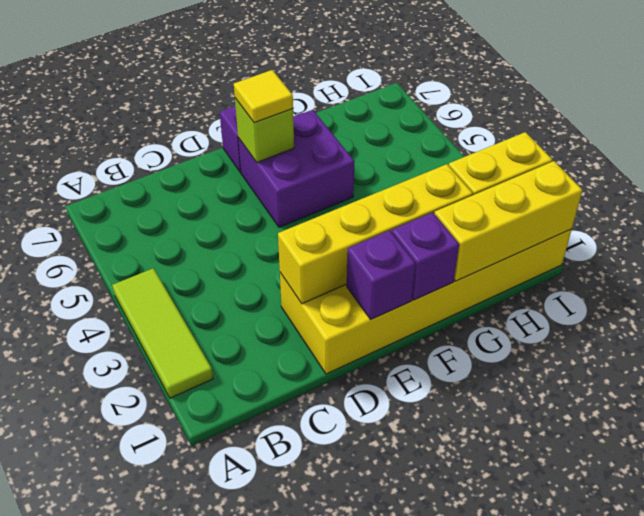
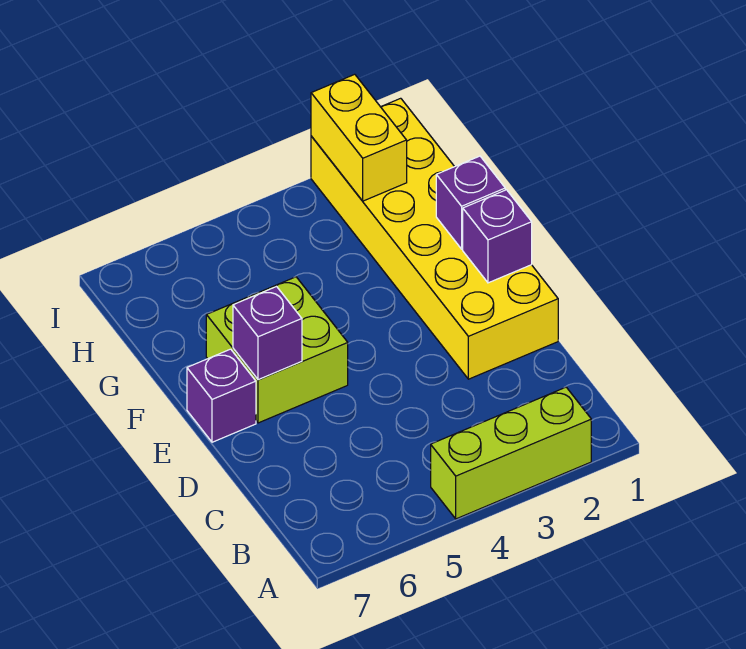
lime tile A2:A4 level 1 -> lime brick A2:A4 level 1
yellow brick D2:G2 level 2 -> none
purple brick E5:F6 level 1 -> lime brick E5:F6 level 1
lime brick E6 level 2 -> purple brick E6 level 2
yellow tile E6 level 3 -> none
yellow brick G1:I1 level 2 -> none

